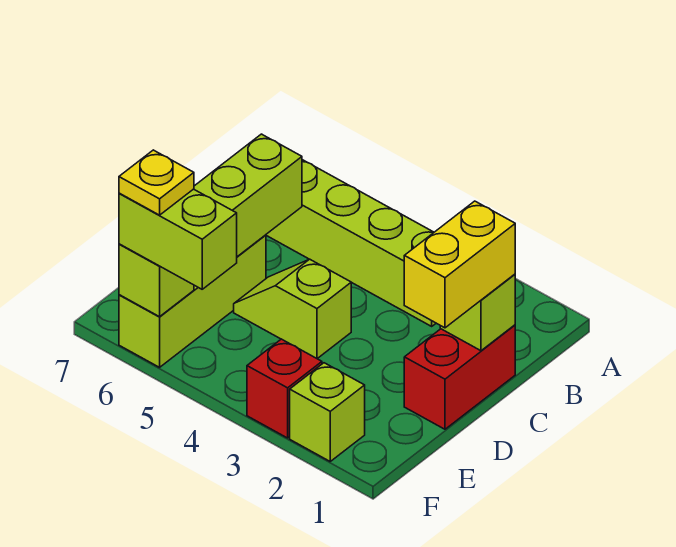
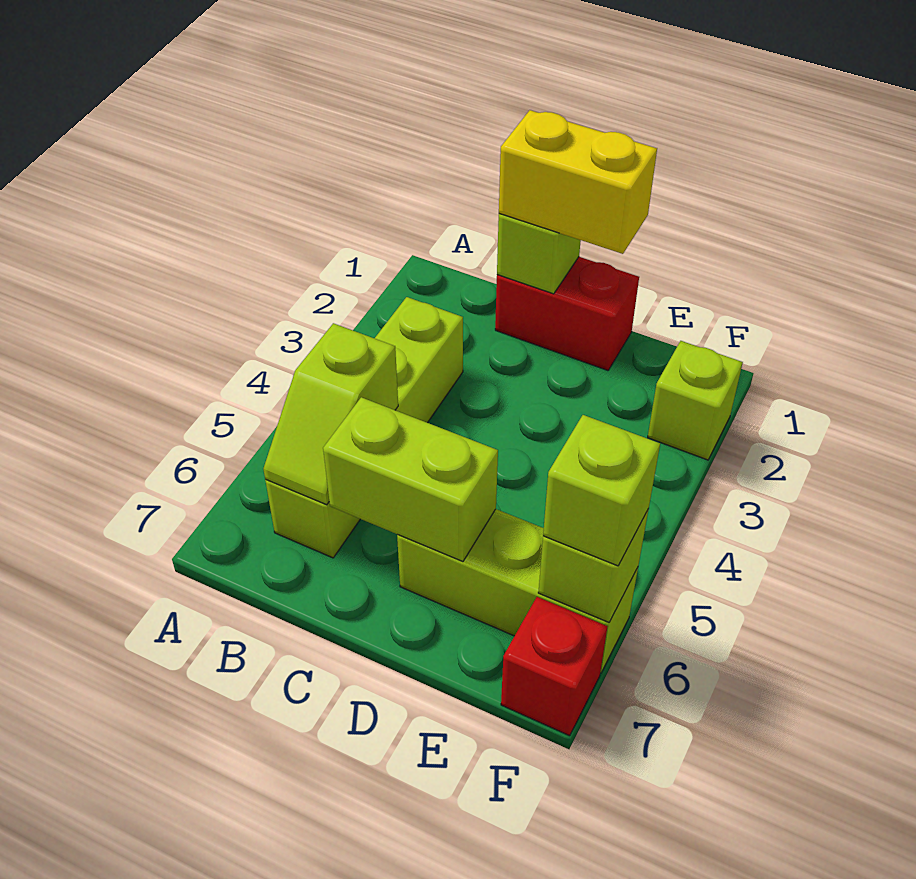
lime slope D4:D5 level 1 top 4 -> lime slope B5:B6 level 2 top 5
red brick F3 level 1 -> red brick F7 level 1
lime brick F5:F6 level 3 -> lime brick F6 level 3
yellow plate F6 level 4 -> none

